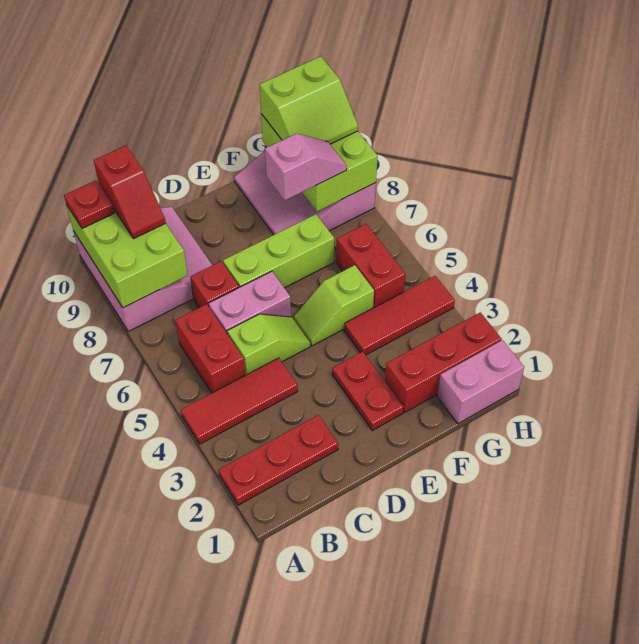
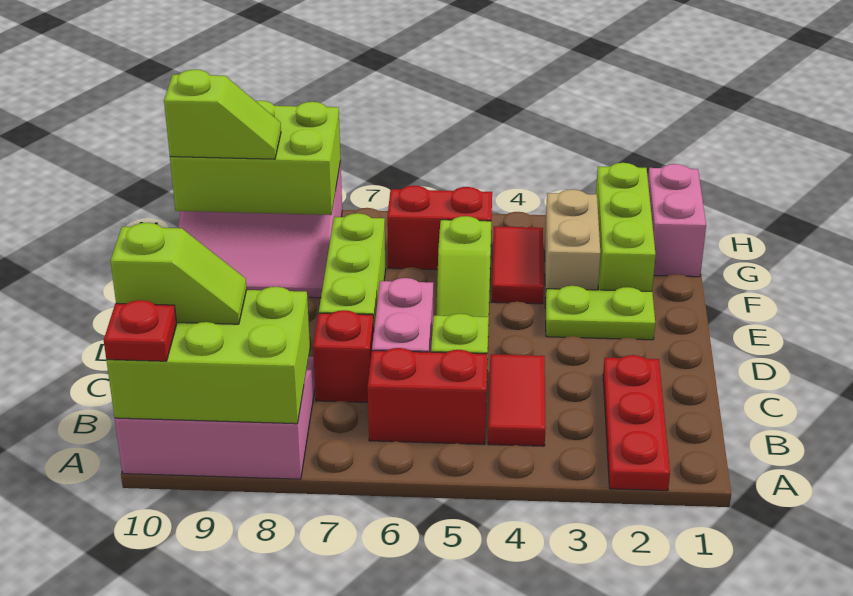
red tile A4:C4 level 1 -> red tile B4:C4 level 1
red slope B9:B10 level 3 top 10 -> lime slope B9:B10 level 3 top 10
red plate E2:E3 level 1 -> lime plate E2:E3 level 1
red brick F2:H2 level 1 -> lime brick F2:H2 level 1
none -> tan brick F3:G3 level 1
red tile F4:H4 level 1 -> red tile F4:G4 level 1
pink slope F8:G8 level 3 top F -> none
lime slope G9:H10 level 3 top 10 -> lime slope G9:G10 level 3 top 10

